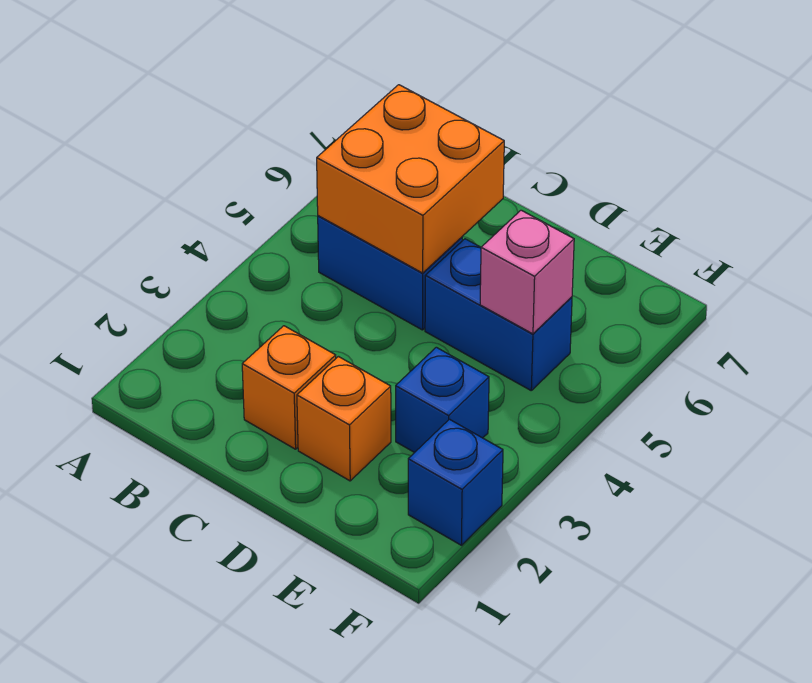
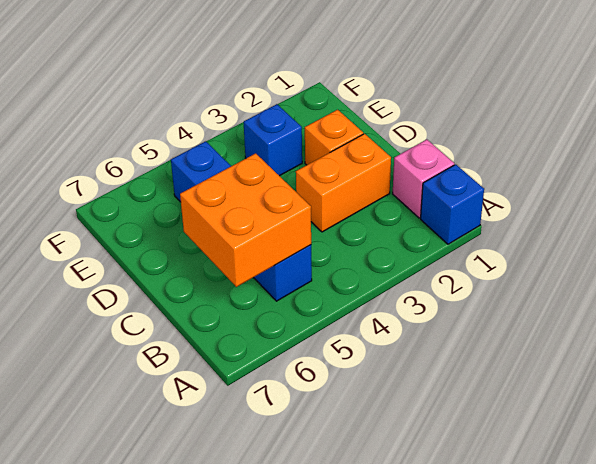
orange brick C2 level 1 -> orange brick C2:C3 level 1
pink brick E5 level 2 -> pink brick B1 level 1
blue brick F2 level 1 -> blue brick A1 level 1

